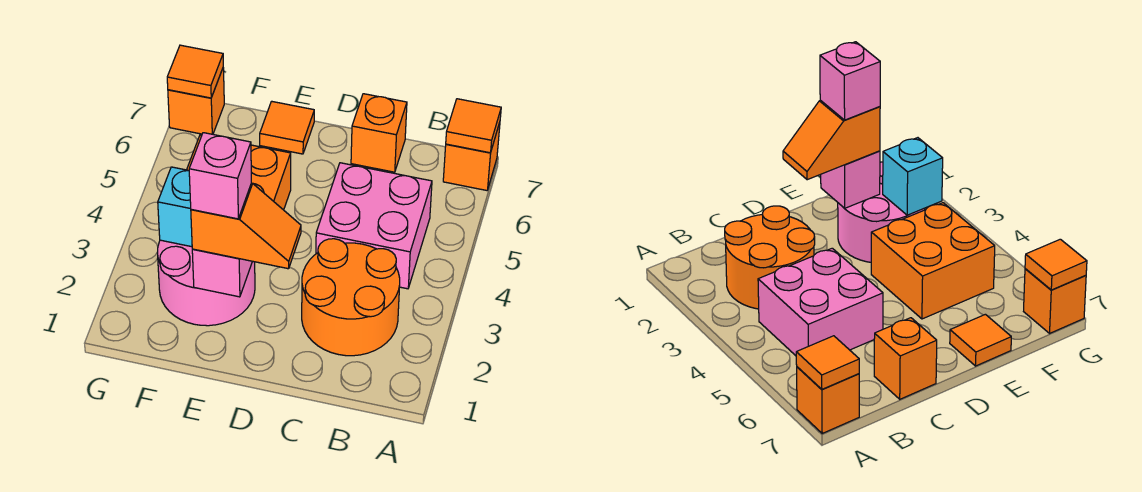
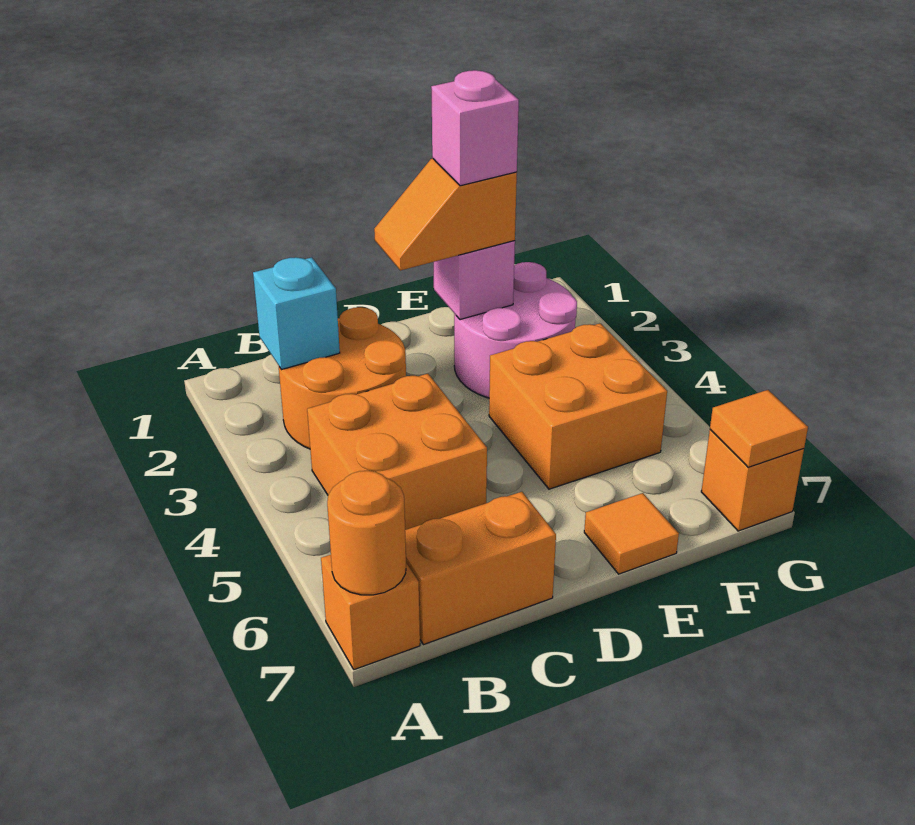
orange tile A7 level 2 -> orange round brick A7 level 2
pink brick B4:C5 level 1 -> orange brick B4:C5 level 1
orange brick C7 level 1 -> orange brick B7:C7 level 1
cyan brick F3 level 2 -> cyan brick B2 level 2

